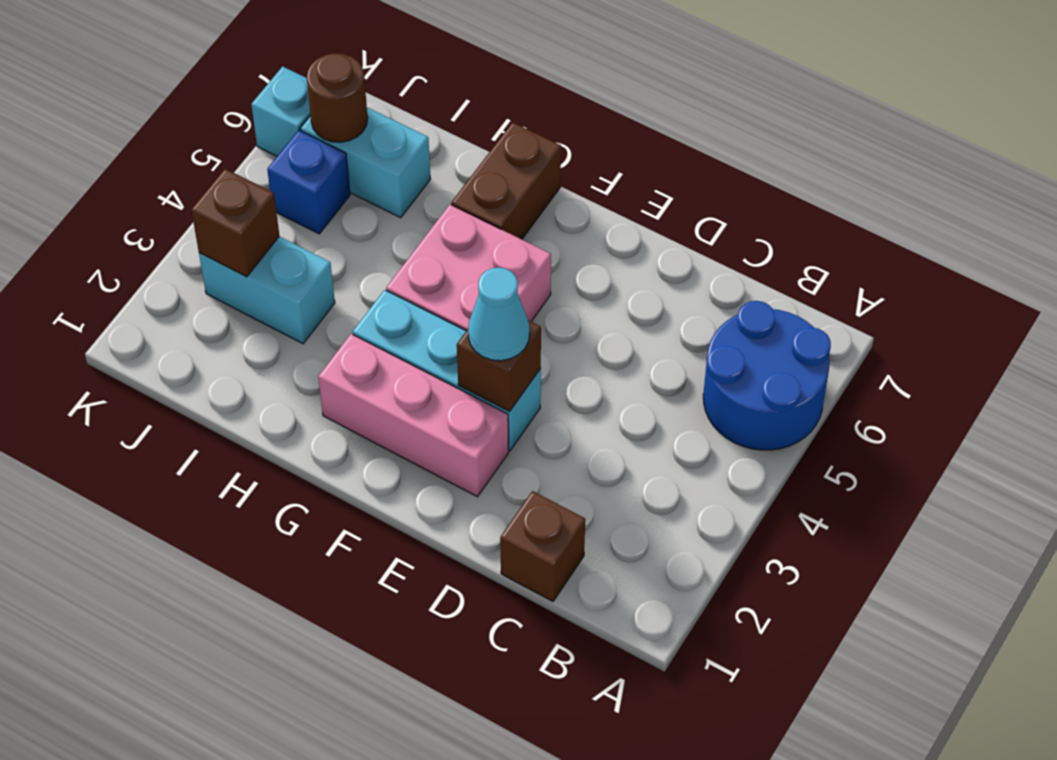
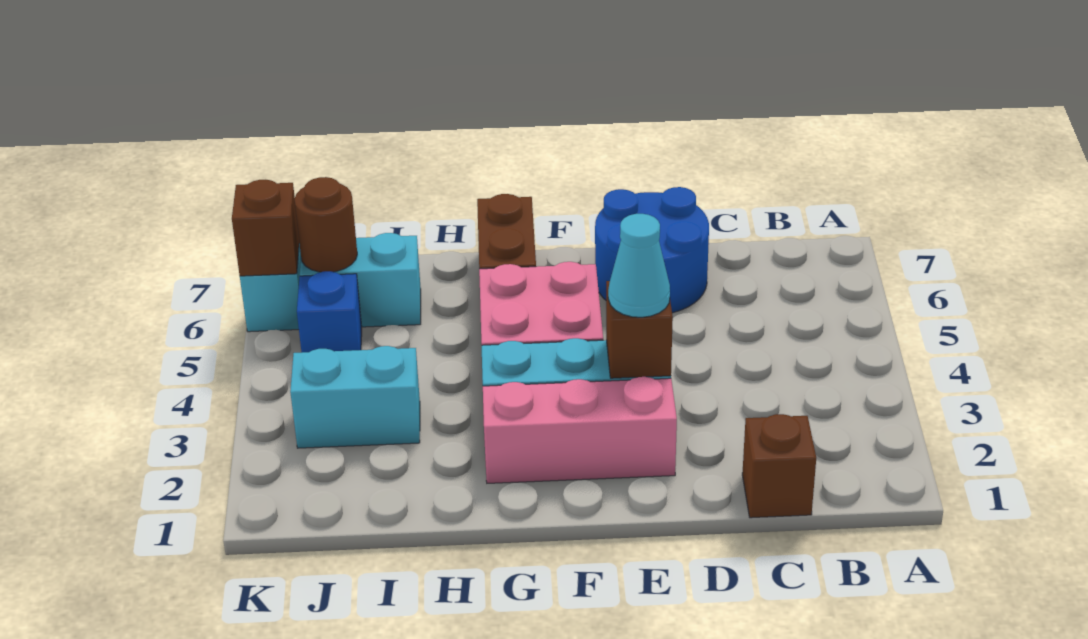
blue round brick A5:B6 level 1 -> blue round brick D6:E7 level 1
brown brick J3 level 2 -> brown brick K6 level 2

